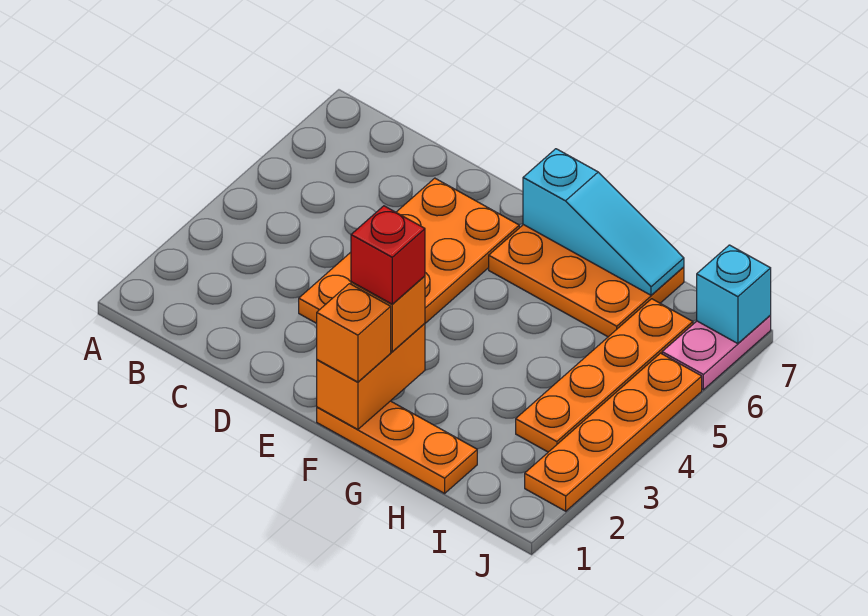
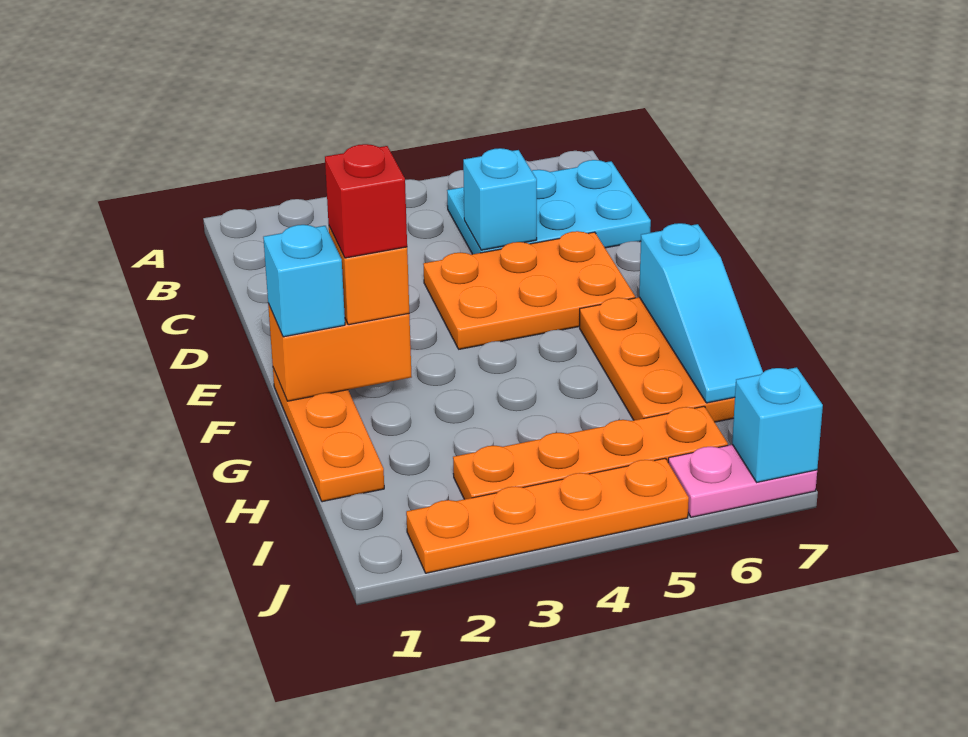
none -> cyan plate B5:C7 level 1
none -> cyan brick C5 level 2
orange plate D3:E6 level 1 -> orange plate D4:E6 level 1
orange brick F1 level 3 -> cyan brick F1 level 3

